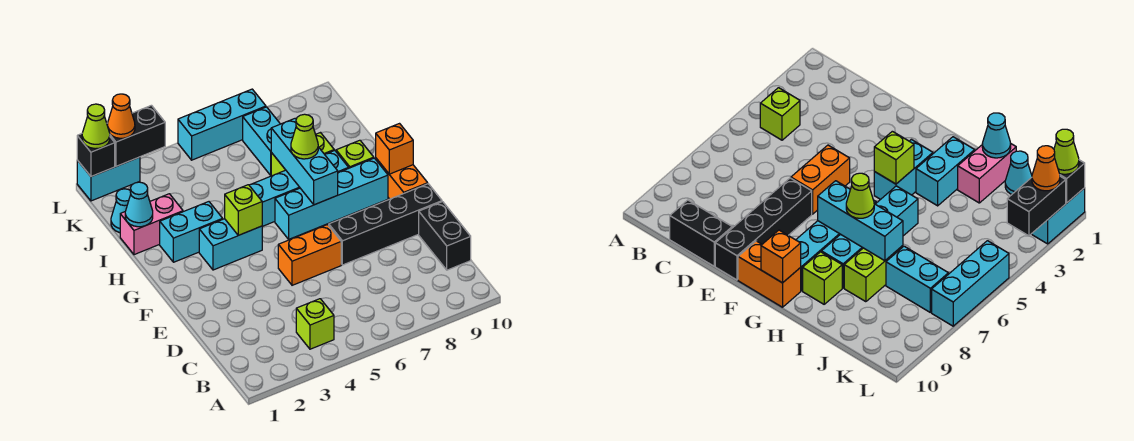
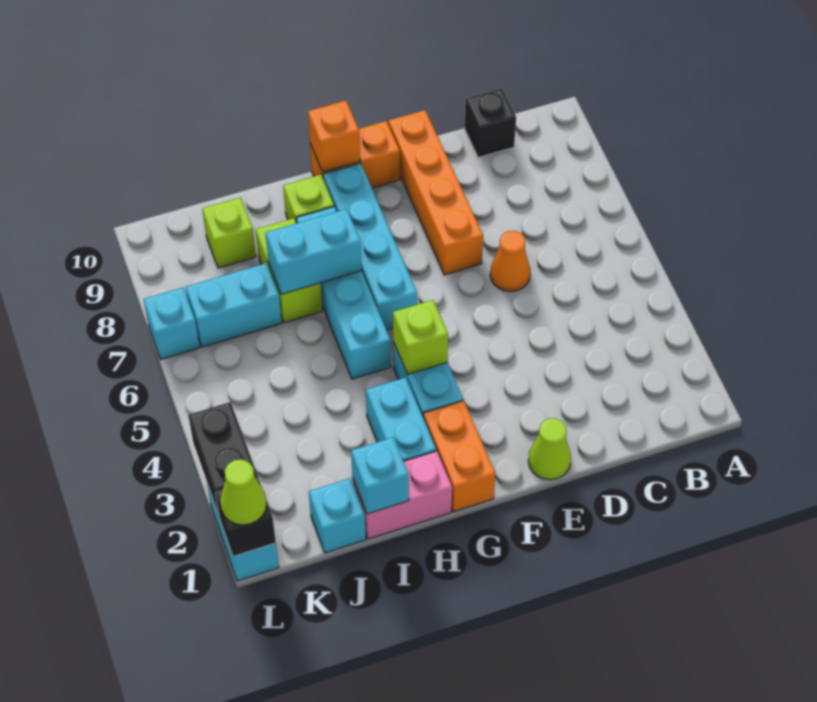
lime brick B4 level 1 -> lime brick J9 level 1
black brick C10:D10 level 1 -> black brick C10 level 1
orange brick E5:E6 level 1 -> orange brick G1:G2 level 1
black brick E7:E10 level 1 -> orange brick E7:E10 level 1
cyan brick G7:I7 level 2 -> cyan brick H7:I7 level 2
lime cone H7 level 3 -> lime cone E1 level 1
pink brick I1:I2 level 1 -> pink brick H1:I1 level 1
cyan cone I1 level 2 -> cyan brick I1 level 2
cyan cone J1 level 1 -> cyan brick J1 level 1
orange cone L2 level 3 -> orange cone D6 level 1
cyan brick L5:L7 level 1 -> cyan brick L7 level 1

